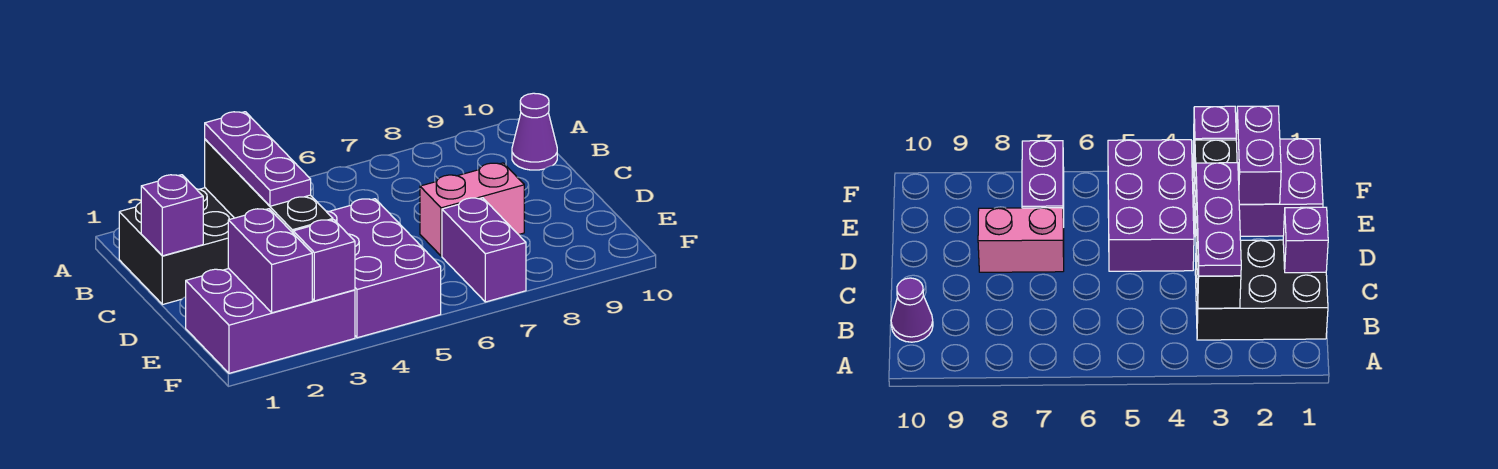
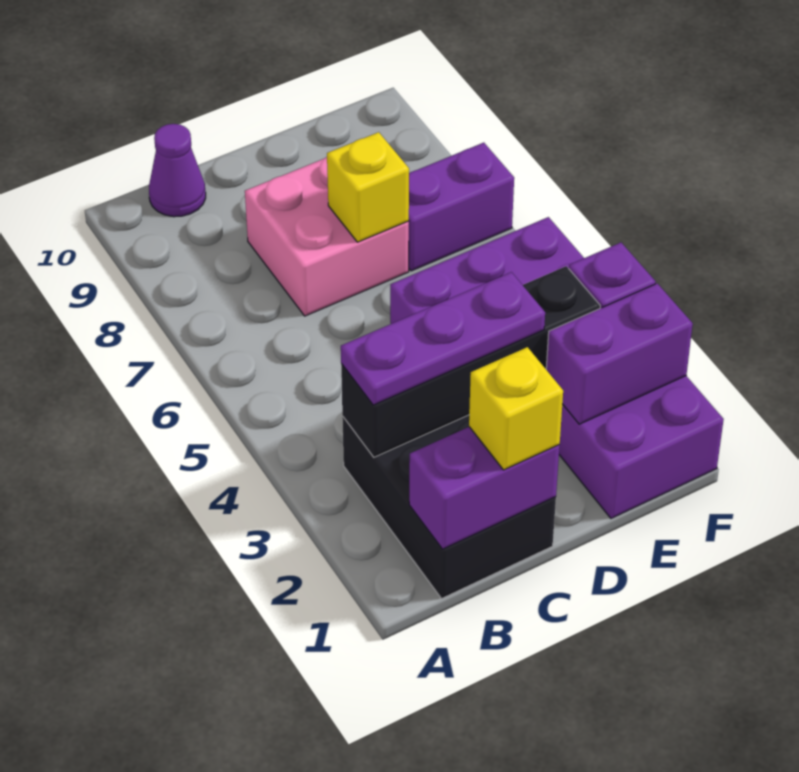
purple brick C1 level 2 -> purple brick B1:C1 level 2
none -> yellow brick C1 level 3
pink brick D7:D8 level 1 -> pink brick C7:D8 level 1
none -> yellow brick D7 level 2

